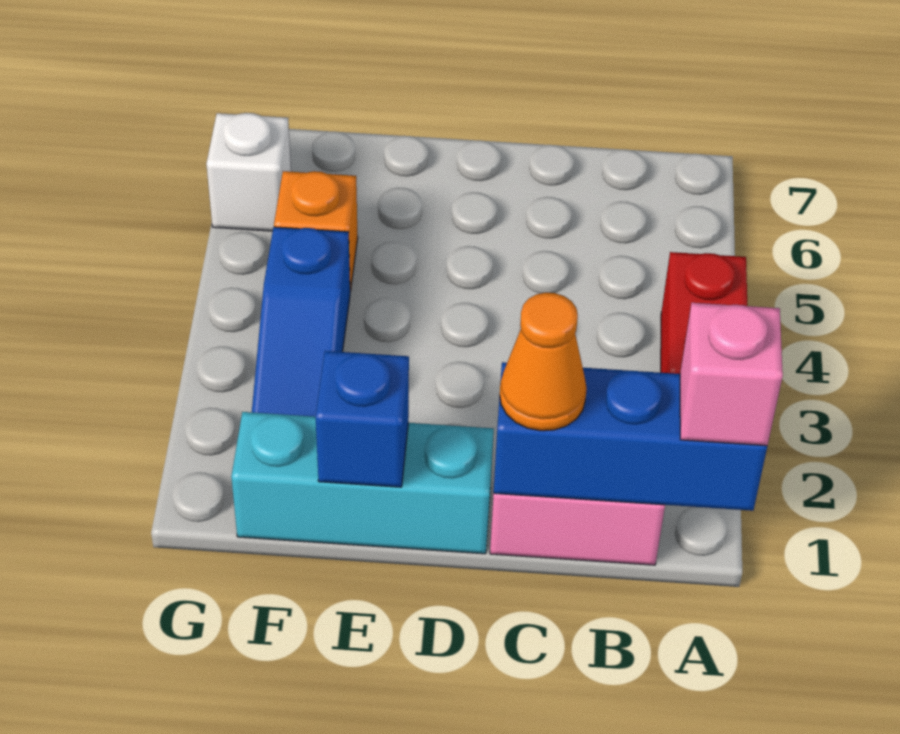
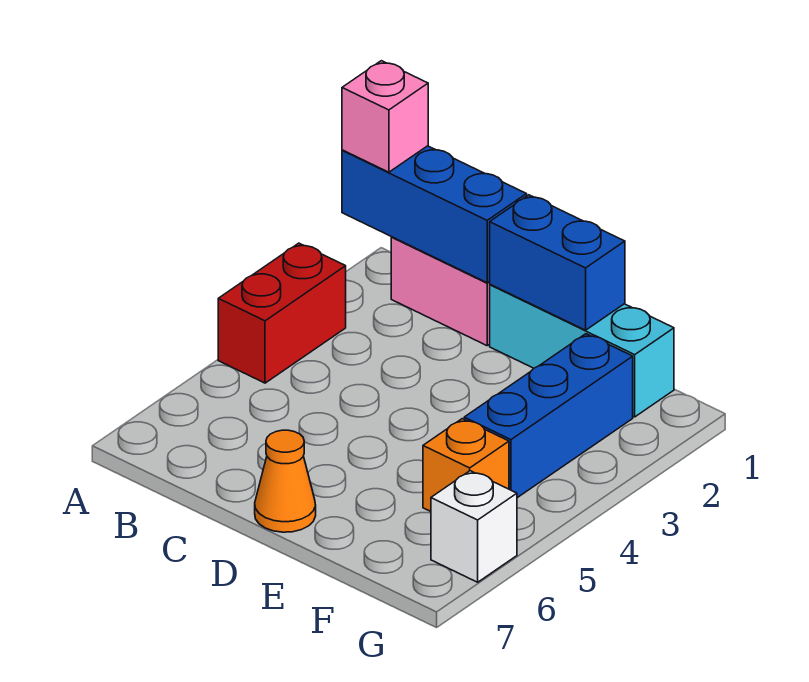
orange cone C1 level 3 -> orange cone D7 level 1
blue brick E1 level 2 -> blue brick D1:E1 level 2
blue slope F2:F4 level 1 top 4 -> blue brick F2:F4 level 1

